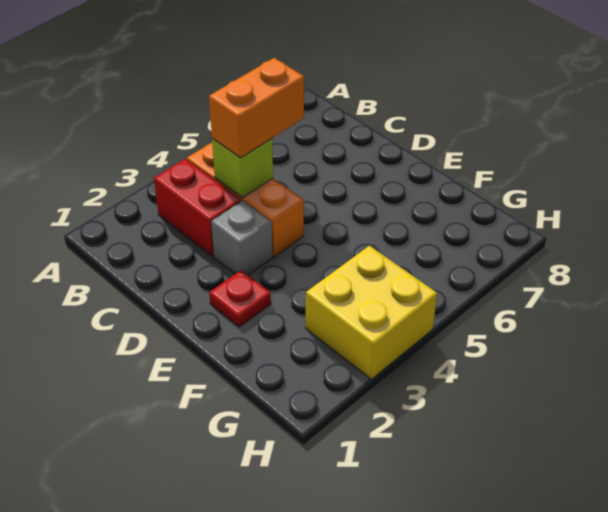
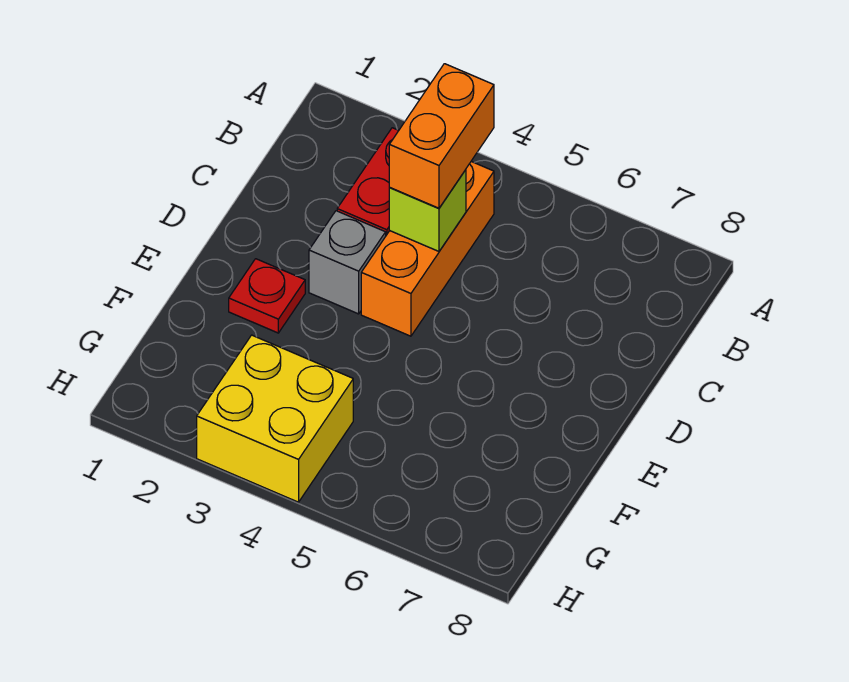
orange brick C4:C5 level 3 -> orange brick B4:C4 level 3

